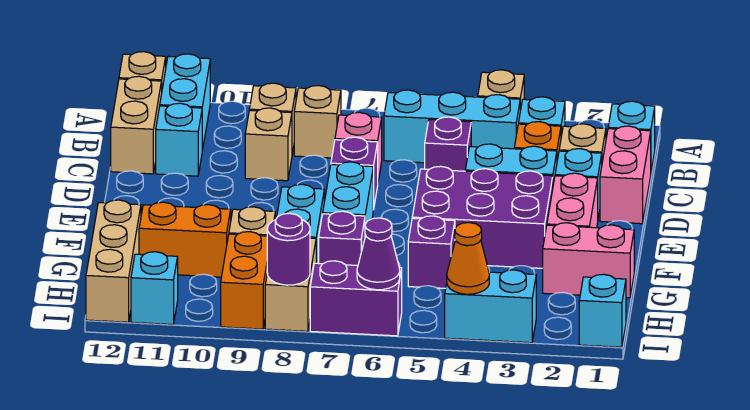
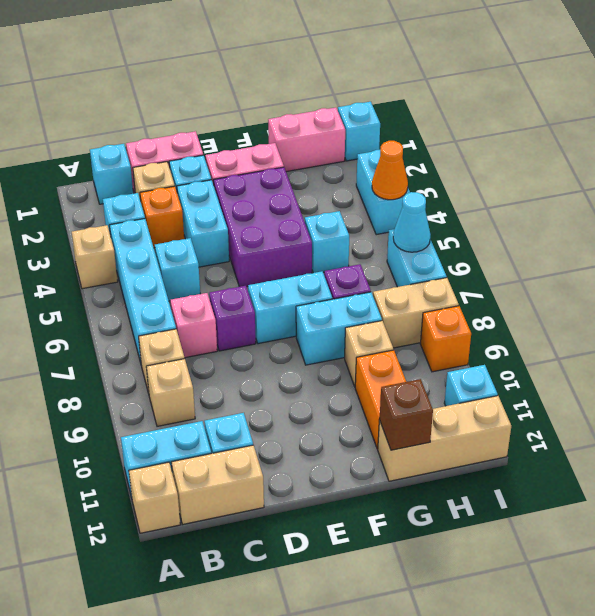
cyan brick B4:B6 level 1 -> cyan brick B4:B7 level 1
purple brick C5 level 1 -> cyan brick C5 level 1
tan brick C9 level 1 -> none
pink brick G1:G2 level 1 -> pink brick G1:H1 level 1
purple brick G5 level 1 -> cyan brick G5 level 1
none -> brown brick G12 level 2
orange brick H9:I9 level 1 -> orange brick I9 level 1
purple brick I6:I7 level 1 -> cyan brick I6:I7 level 1
purple cone I6 level 2 -> cyan cone I6 level 2
purple round brick I8 level 2 -> none

